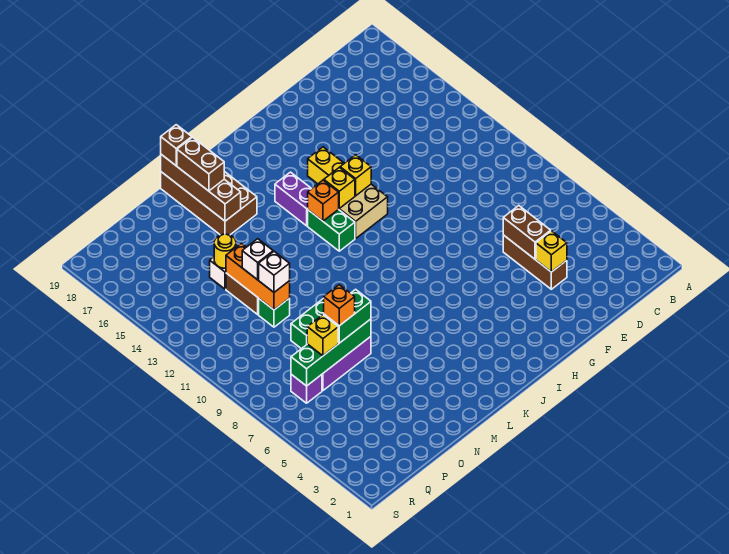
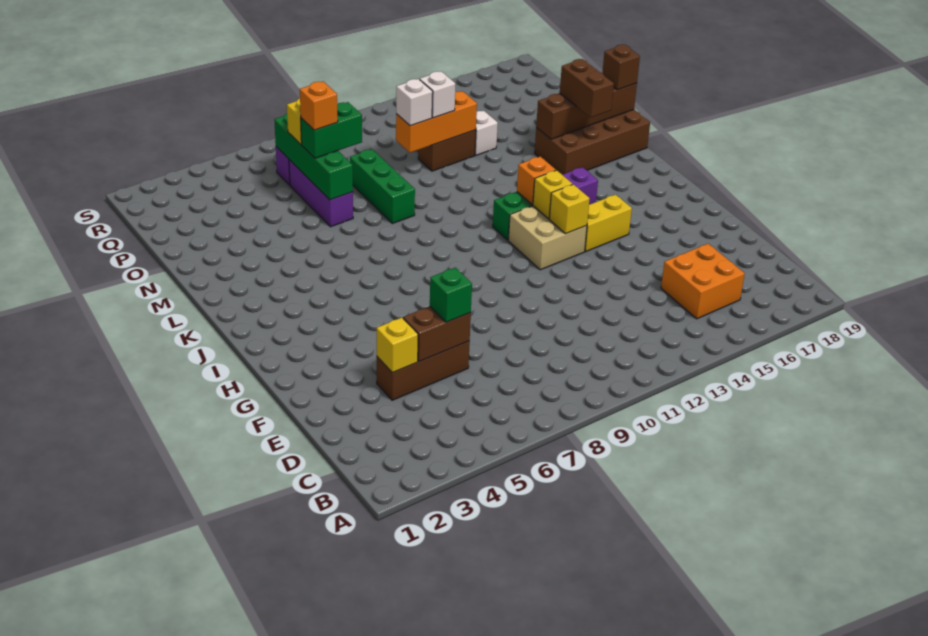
none -> orange brick C15:D16 level 1
brown brick M17:M18 level 3 -> brown brick L17:M17 level 3
green brick N7:O7 level 3 -> green brick O7:O8 level 3
green brick O11 level 1 -> green brick E6 level 3
yellow round brick O14 level 2 -> none

